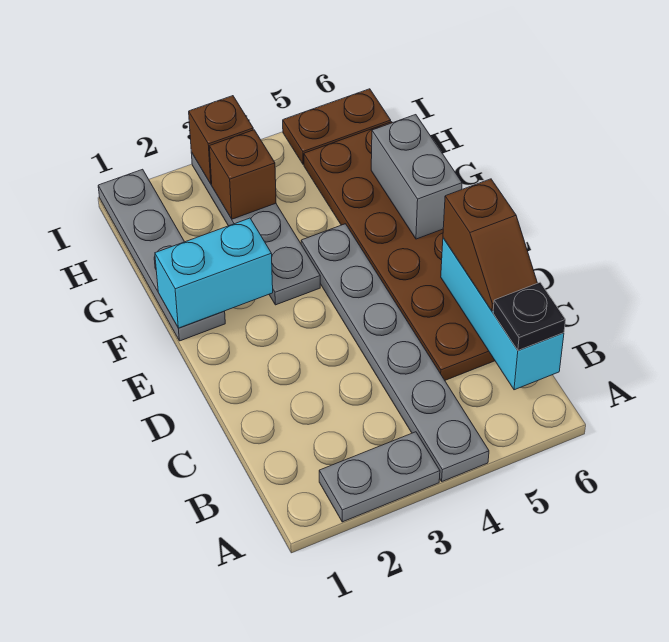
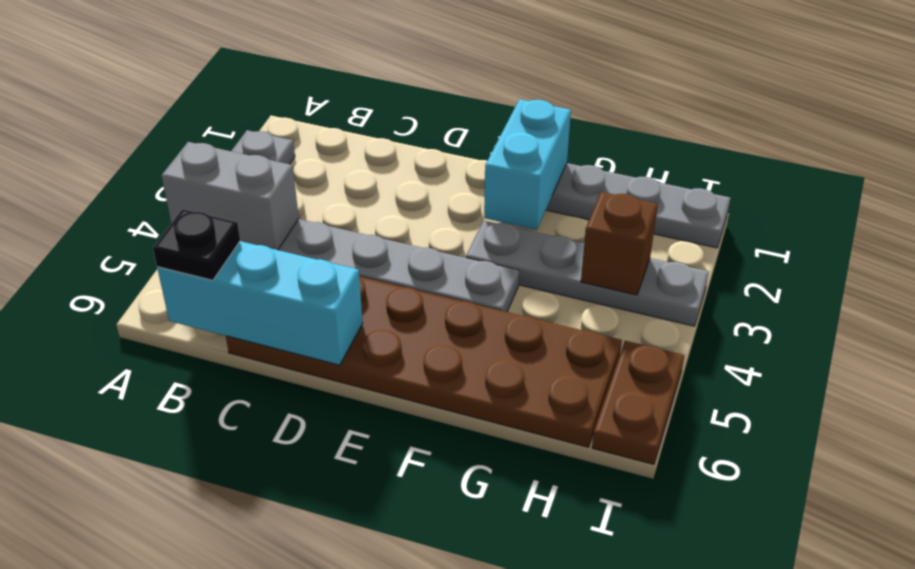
brown slope C6:D6 level 3 top D -> none
grey brick F6:G6 level 2 -> grey brick A4:B4 level 2
brown brick I3 level 2 -> none

